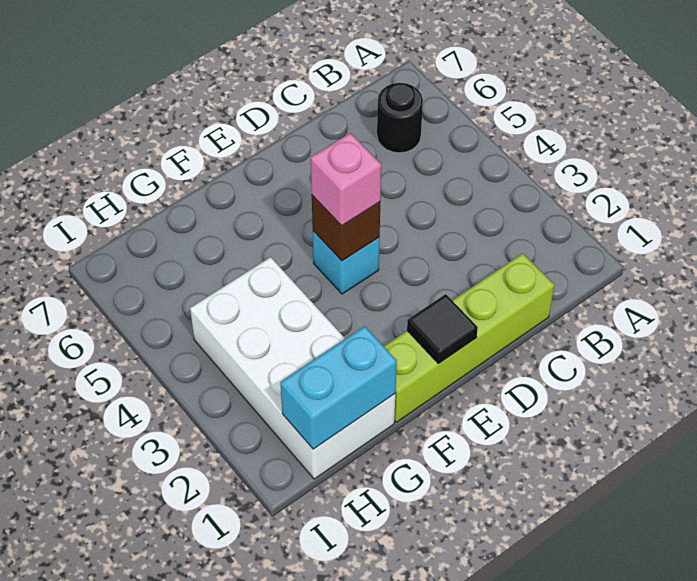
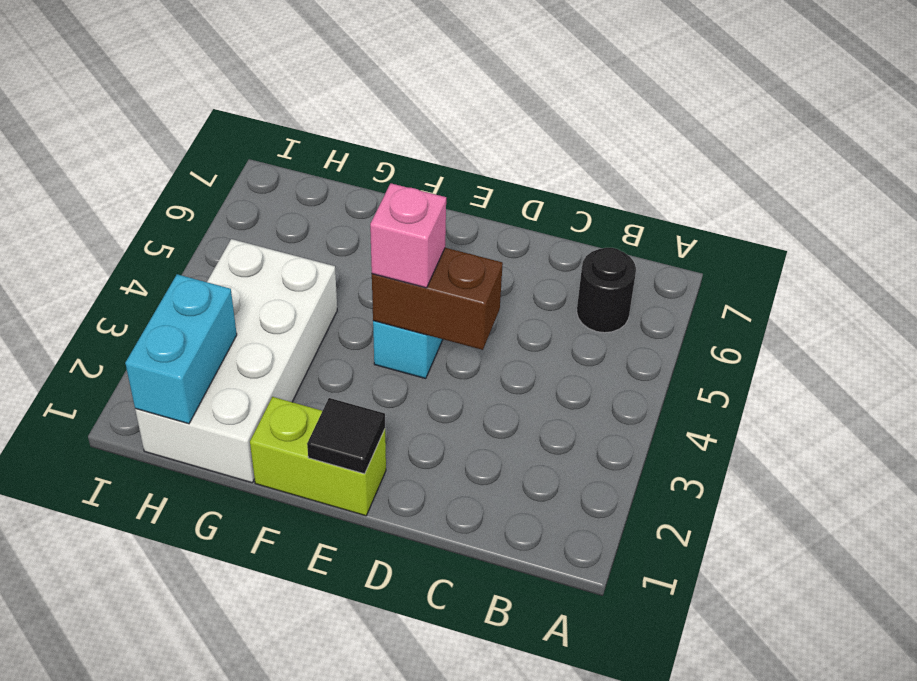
lime brick C1:F1 level 1 -> lime brick E1:F1 level 1
brown brick E4 level 2 -> brown brick D4:E4 level 2
cyan brick G1:H1 level 2 -> cyan brick H1:H2 level 2

